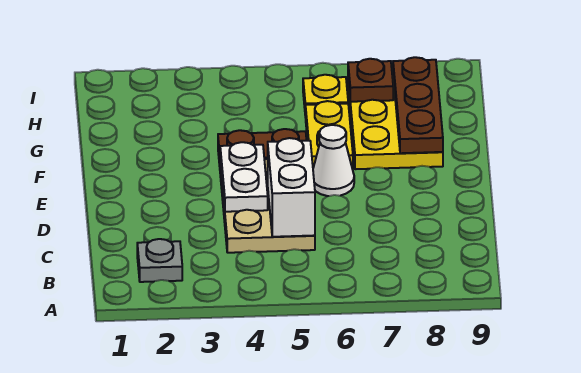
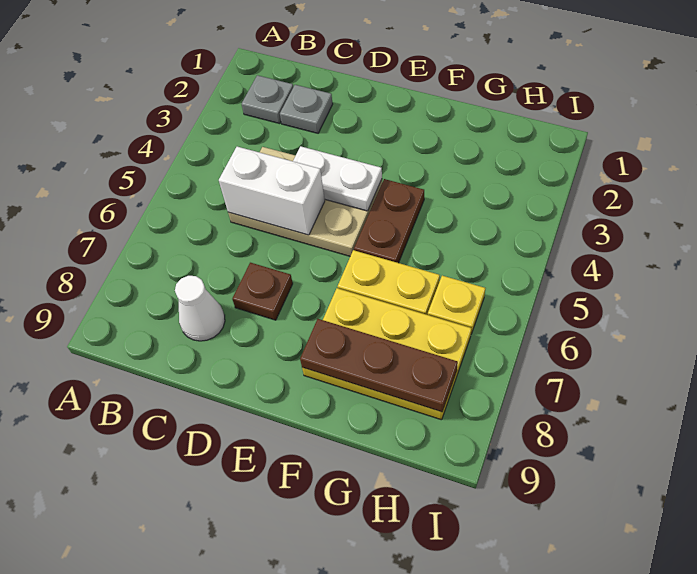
none -> grey plate C2 level 1
white cone E6 level 1 -> white cone C8 level 1
brown plate H7 level 2 -> brown plate D7 level 1

